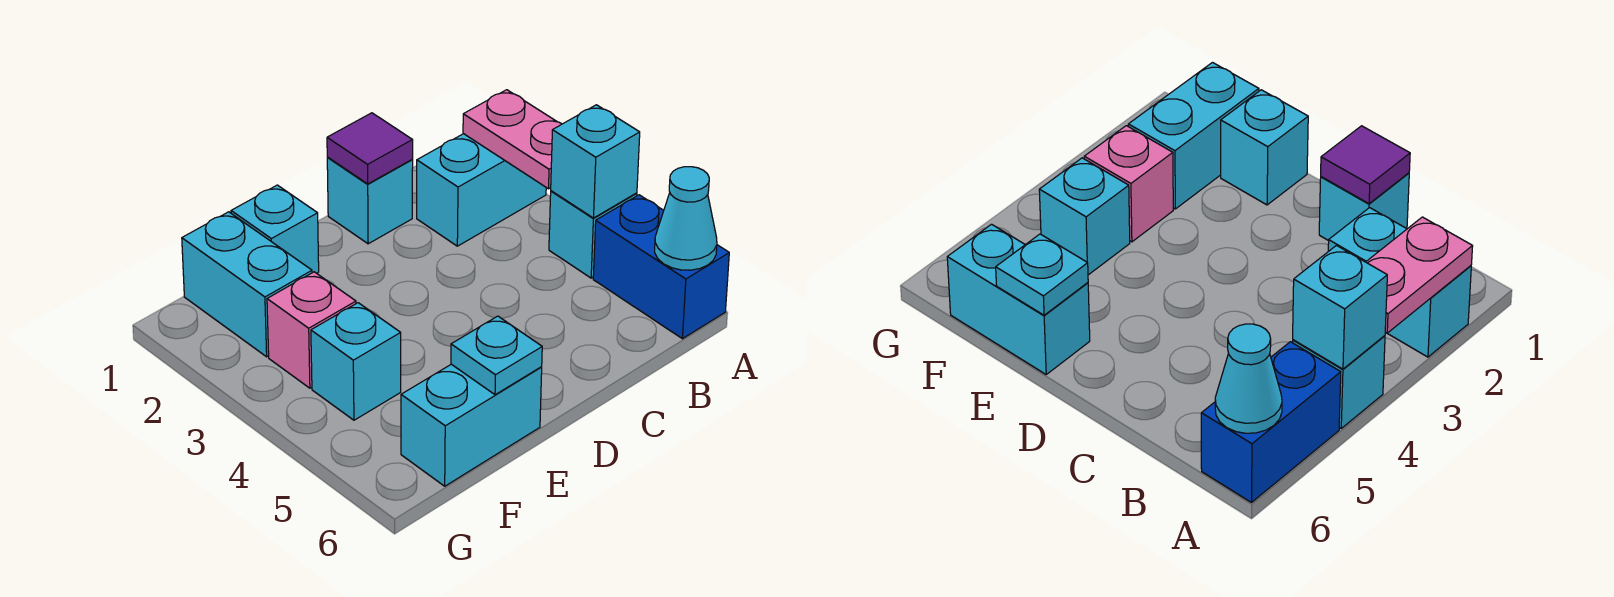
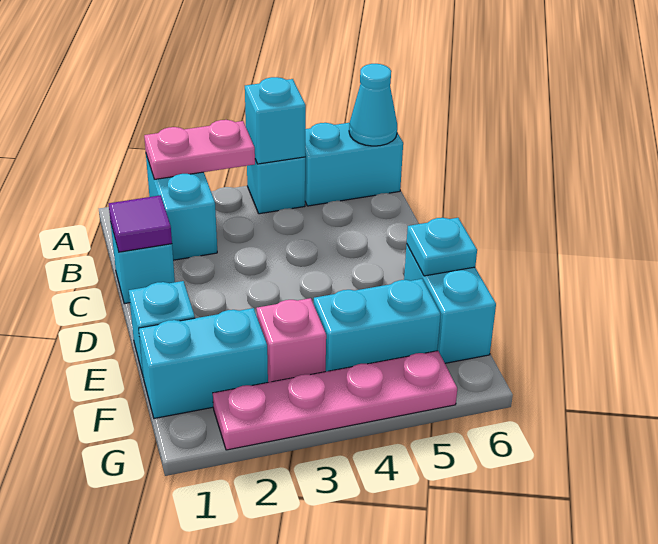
blue brick A5:A6 level 1 -> cyan brick A5:A6 level 1
cyan brick F4 level 1 -> cyan brick F4:F5 level 1
none -> pink plate G2:G5 level 1

